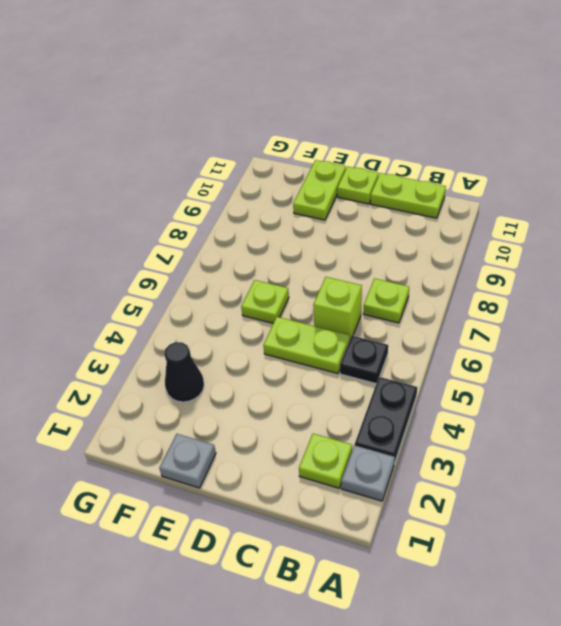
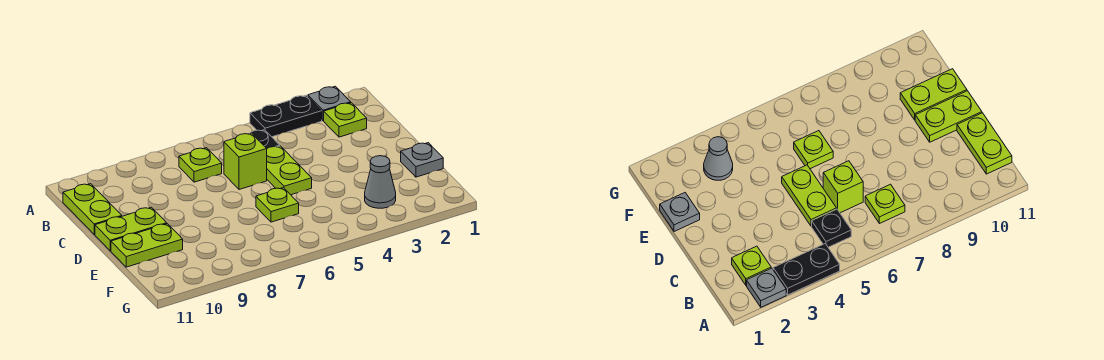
lime plate D11 level 1 -> lime plate D10:D11 level 1
black cone F3 level 1 -> grey cone F3 level 1

